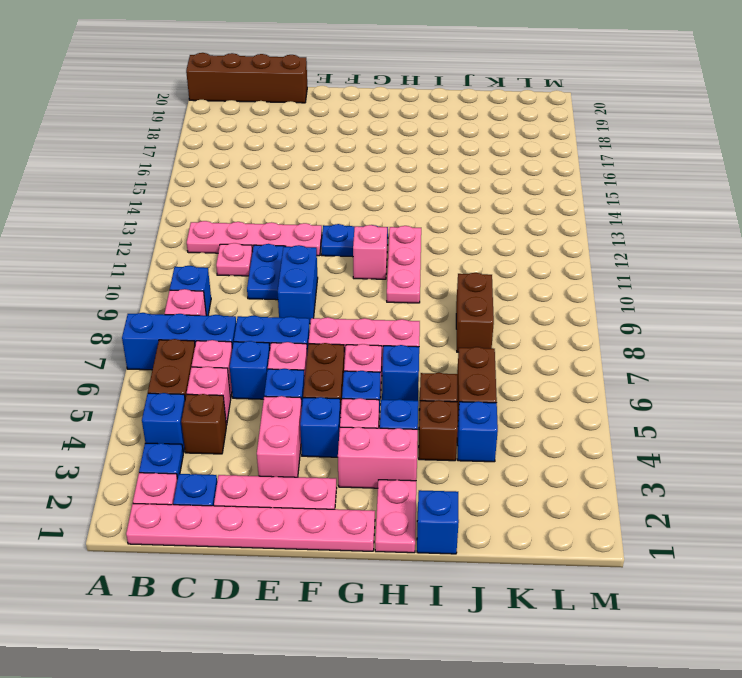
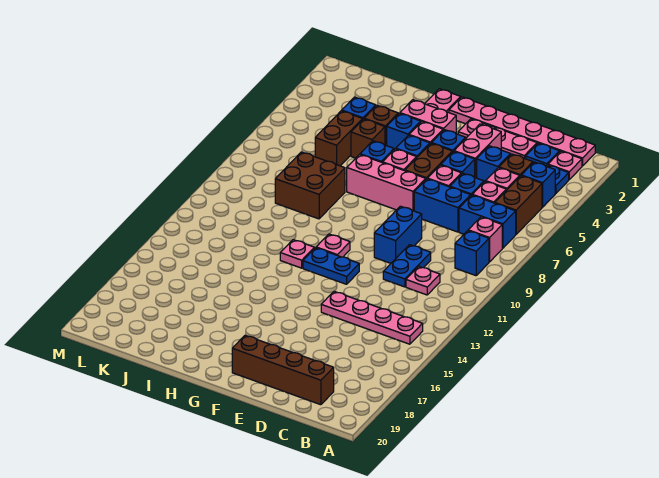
blue brick A7:C7 level 1 -> blue brick B7:C7 level 1
brown brick A20:D20 level 1 -> brown brick C19:F19 level 1
pink plate B12:E12 level 1 -> pink plate B14:E14 level 1
pink brick G11 level 1 -> pink plate G11 level 1
pink plate H10:H12 level 1 -> pink plate H12 level 1
blue brick I1 level 1 -> blue brick D4 level 1
brown brick J8:J9 level 1 -> brown brick I8:J9 level 1

